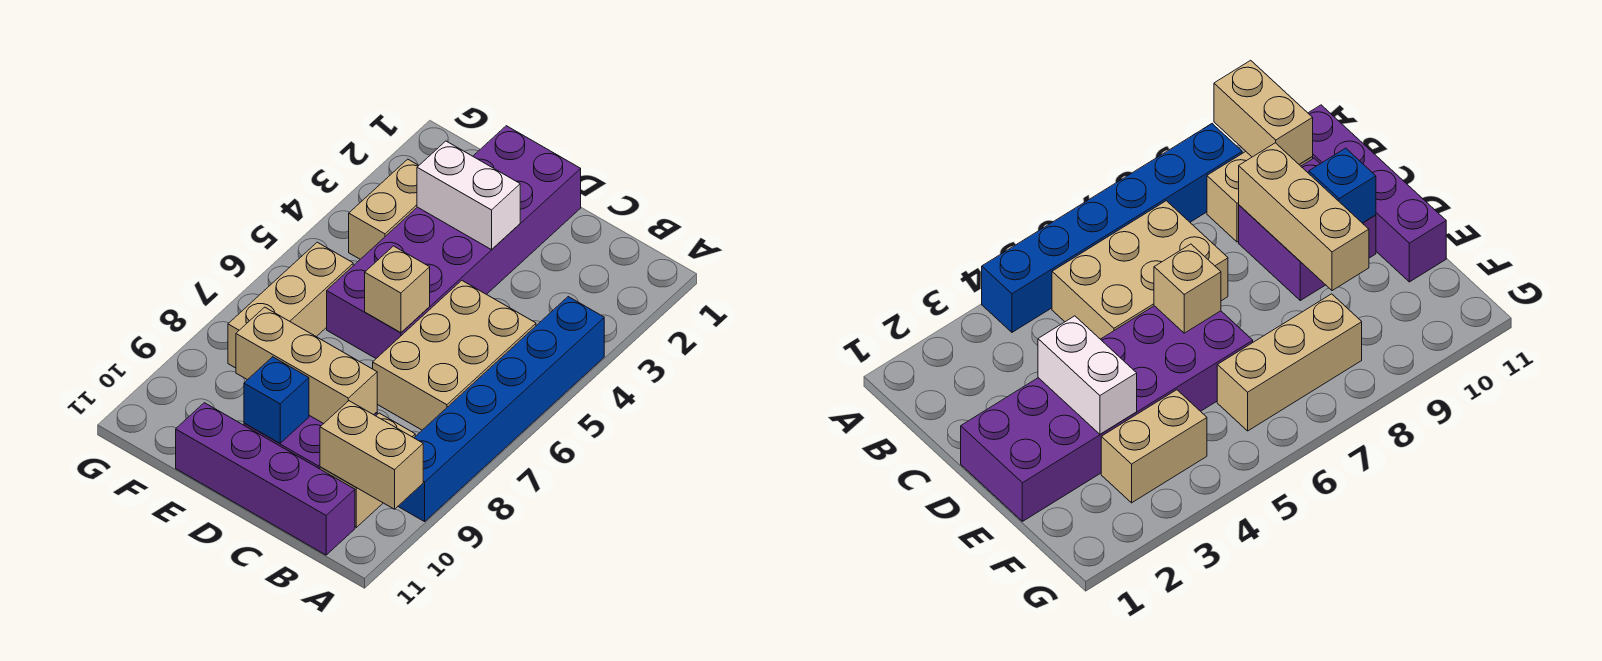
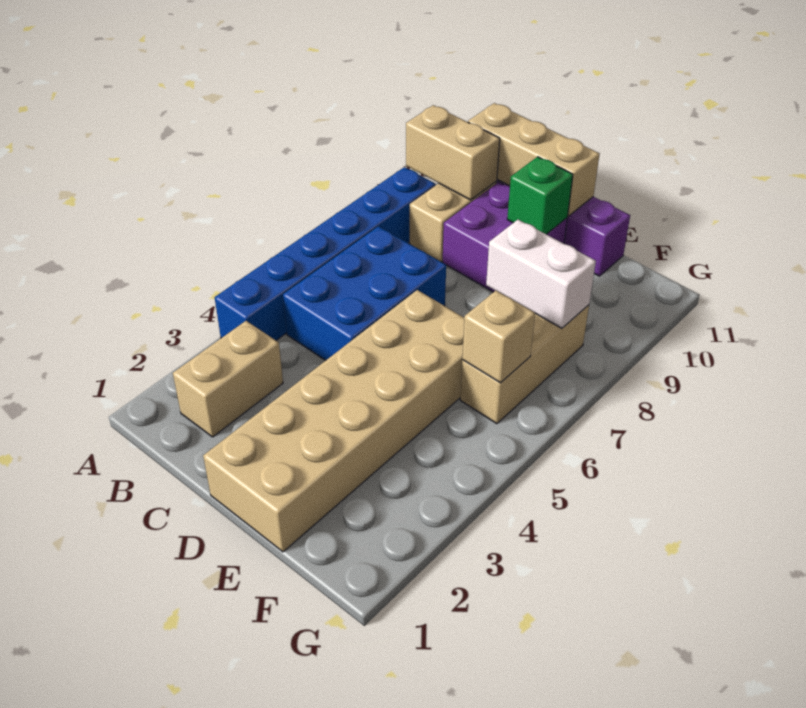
tan brick B5:C7 level 1 -> blue brick B5:C7 level 1
tan brick C9:E9 level 2 -> tan brick B11:D11 level 2
purple brick D1:E6 level 1 -> tan brick D1:E6 level 1
white brick D3:E3 level 2 -> white brick E8:F8 level 2
tan brick D6 level 2 -> tan brick F6 level 2
blue brick D10 level 2 -> green brick D10 level 2
tan brick F3:F4 level 1 -> tan brick B2:B3 level 1

